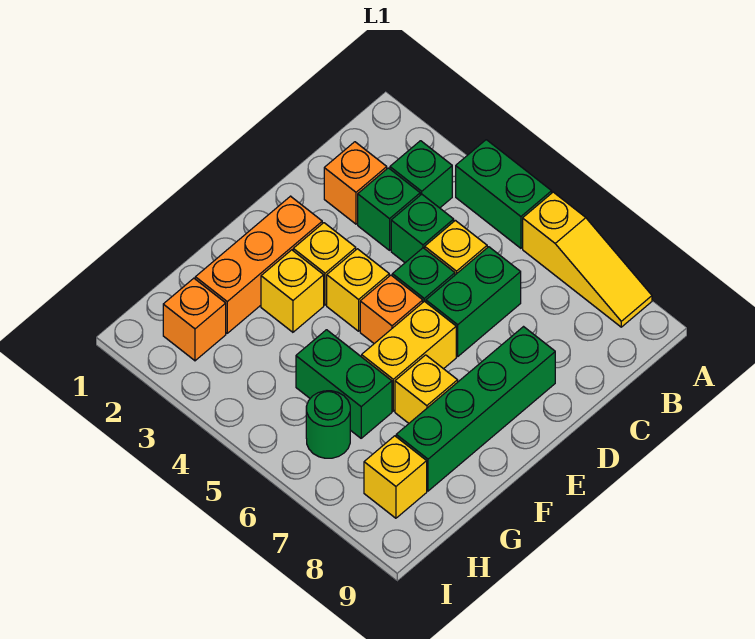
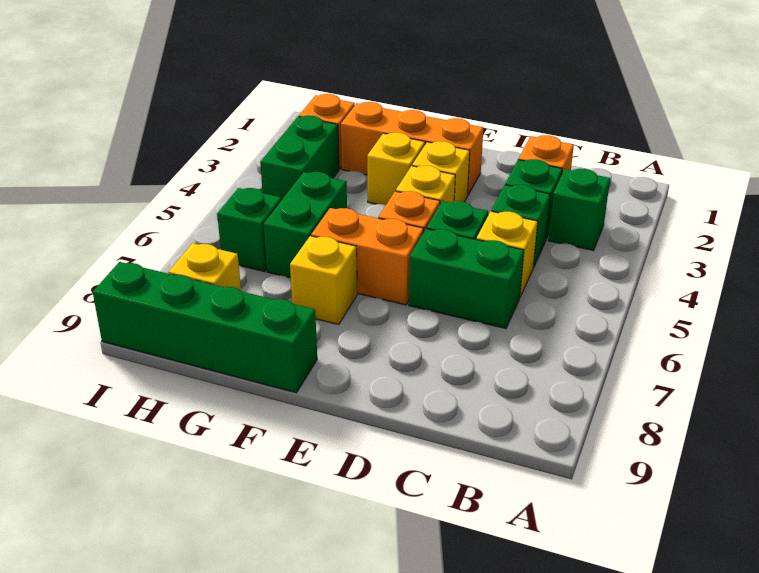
green brick A4:A5 level 1 -> green brick H3:H4 level 1
yellow slope A6:A8 level 1 top 6 -> none
green brick D8:G8 level 1 -> green brick F9:I9 level 1
yellow brick E6:F6 level 1 -> orange brick E6:F6 level 1
green round brick H6 level 1 -> green brick H6 level 1

